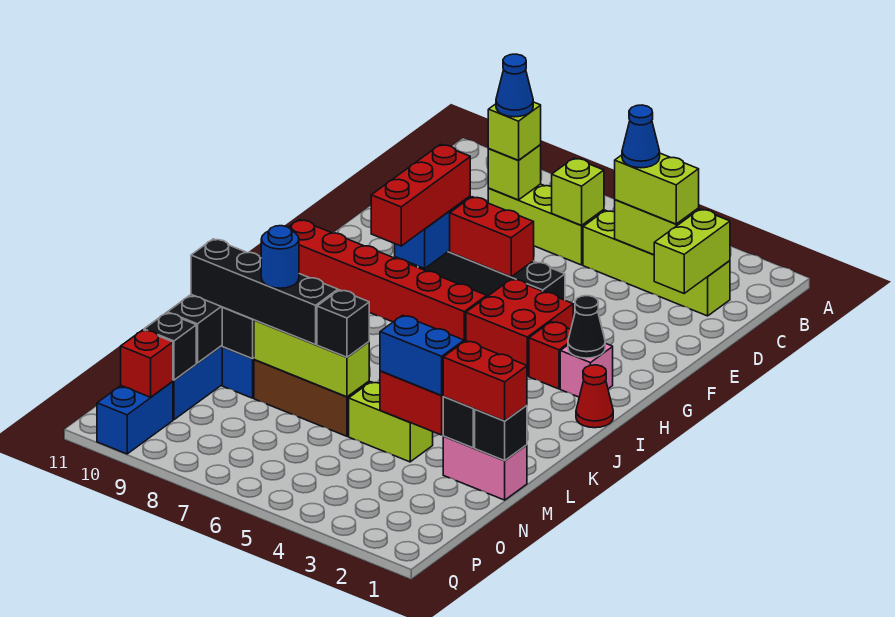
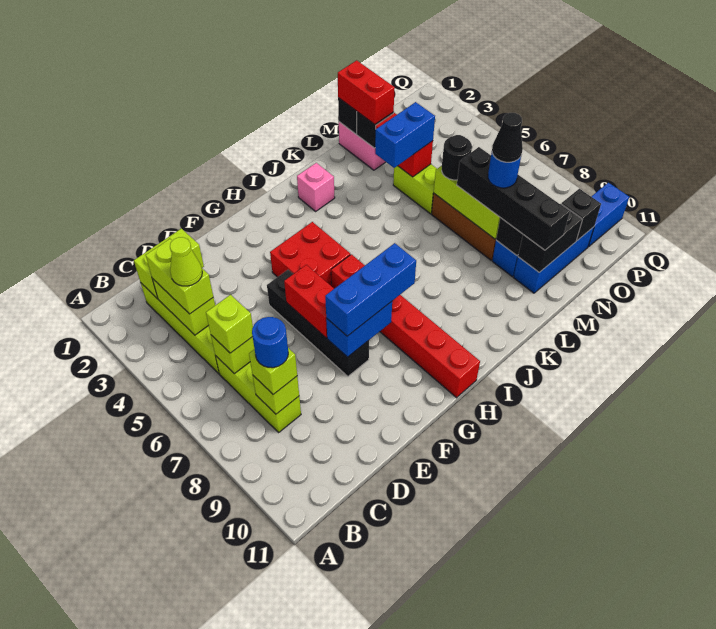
blue cone C4 level 4 -> lime cone C4 level 4
none -> lime brick C6 level 3
blue cone C8 level 4 -> blue round brick C8 level 4
red brick F8:H8 level 3 -> blue brick F8:H8 level 3
pink brick H2 level 1 -> pink brick J2 level 1
black cone H2 level 2 -> black cone M8 level 5
red brick H3 level 1 -> none
red cone I1 level 1 -> none
blue brick M3:M4 level 3 -> blue brick L4:M4 level 3
black brick M6 level 3 -> black round brick M6 level 3
red brick P10 level 2 -> none

